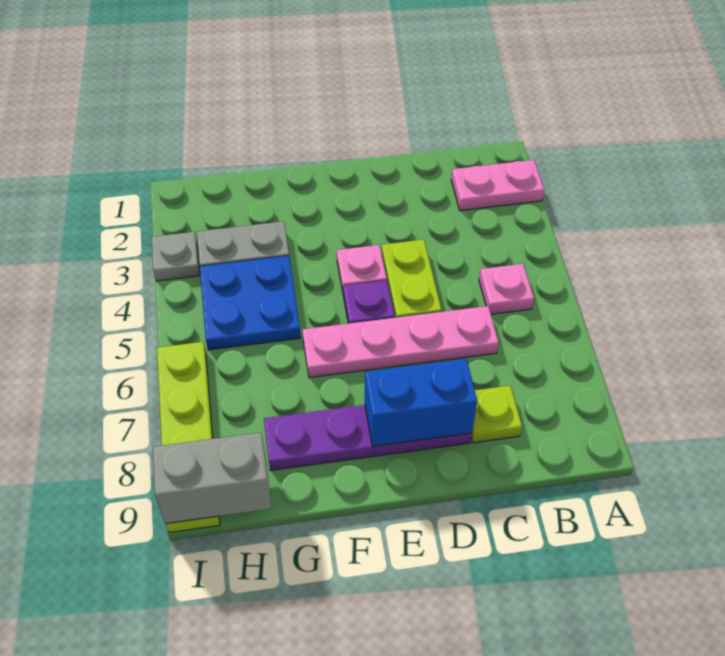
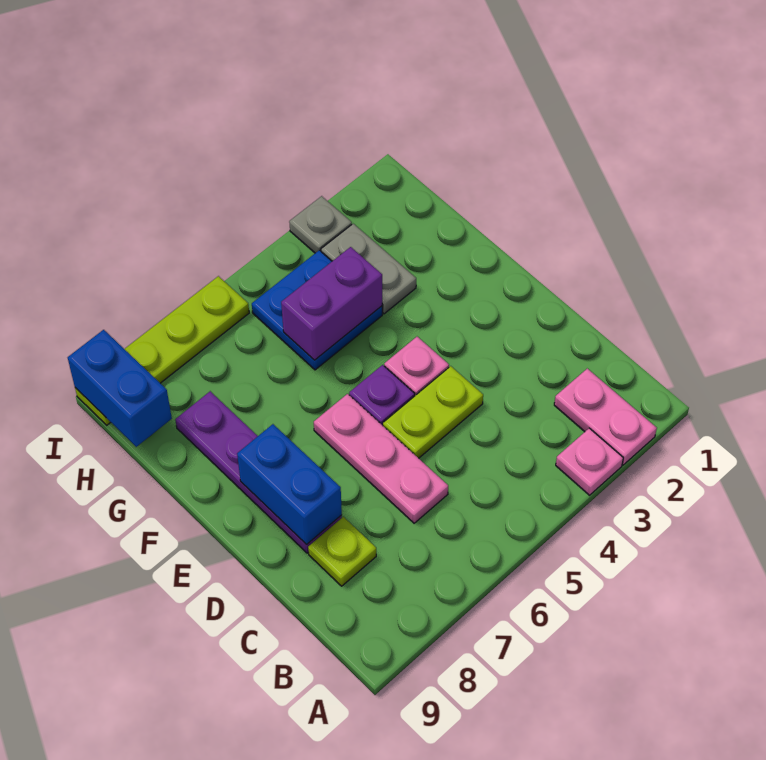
pink plate B5 level 1 -> pink plate A3 level 1
pink plate C6:F6 level 1 -> pink plate C6:E6 level 1
none -> purple brick G4:G5 level 2
grey brick H9:I9 level 2 -> blue brick H9:I9 level 2

